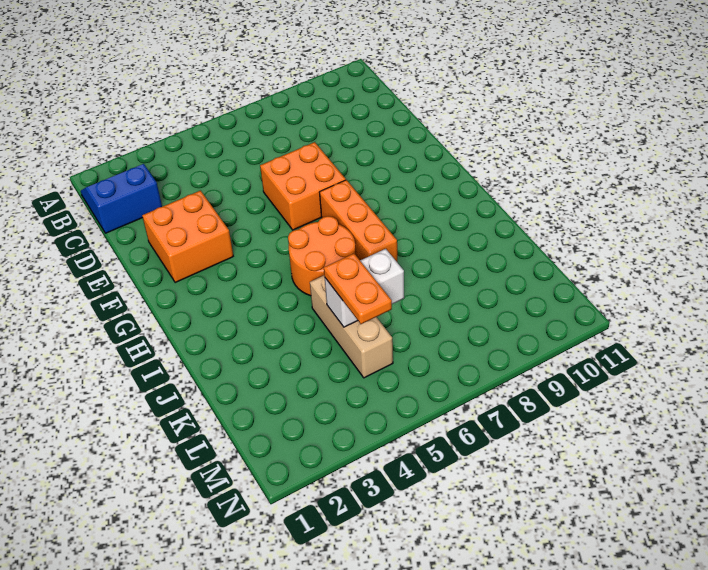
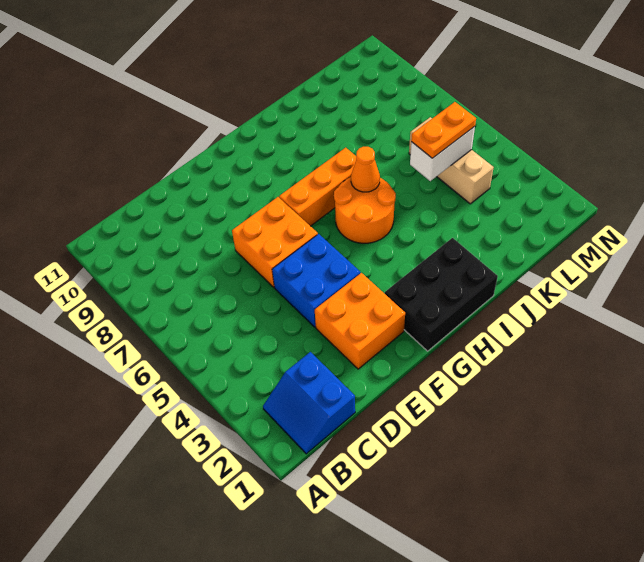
none -> blue brick E4:F5 level 1
none -> black brick G1:I2 level 1
none -> orange cone I6 level 2
tan brick J5:L5 level 1 -> tan brick L4:L6 level 1
white brick K5:K6 level 2 -> white brick K5:L5 level 2

